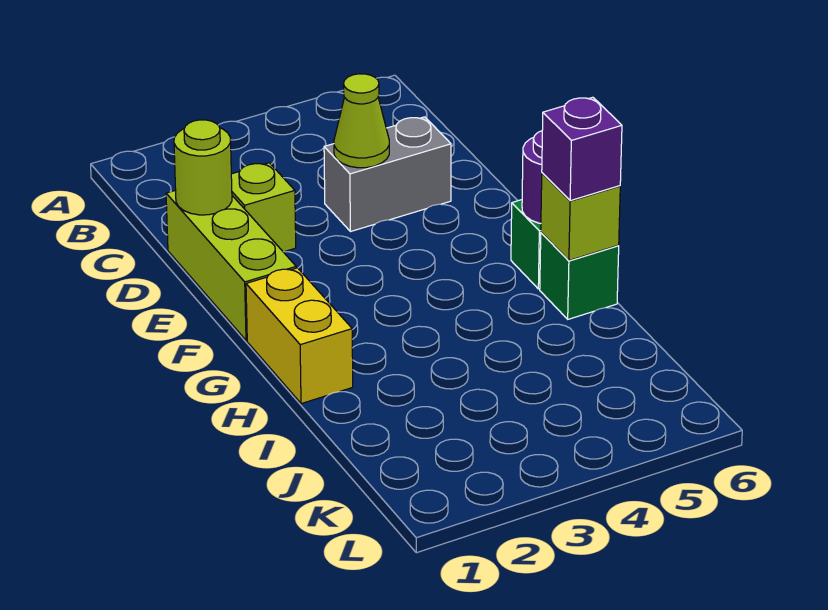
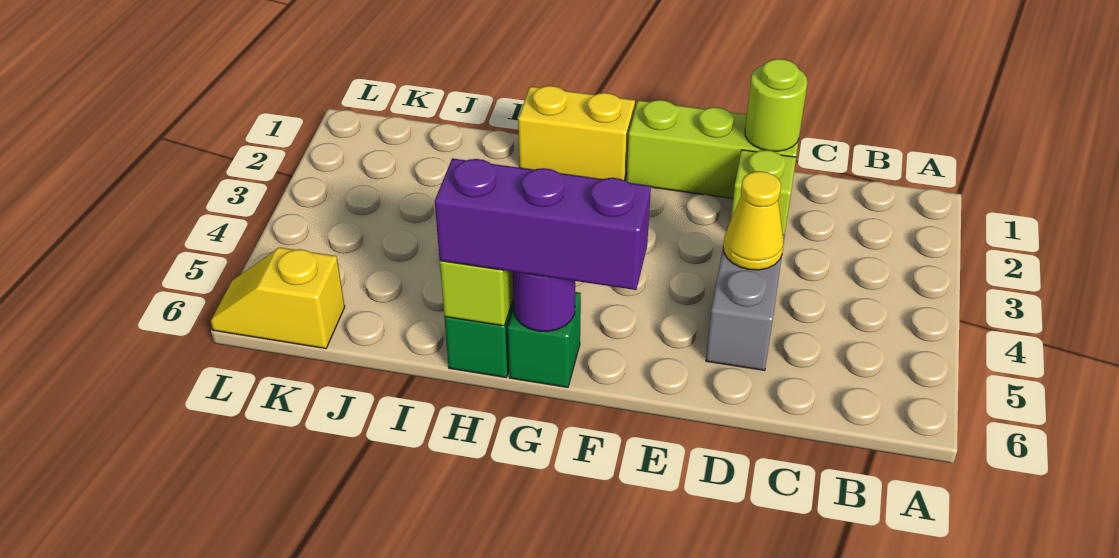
lime cone D4 level 2 -> yellow cone D4 level 2
purple brick H6 level 3 -> purple brick F6:H6 level 3
none -> yellow slope K6:L6 level 1 top K

